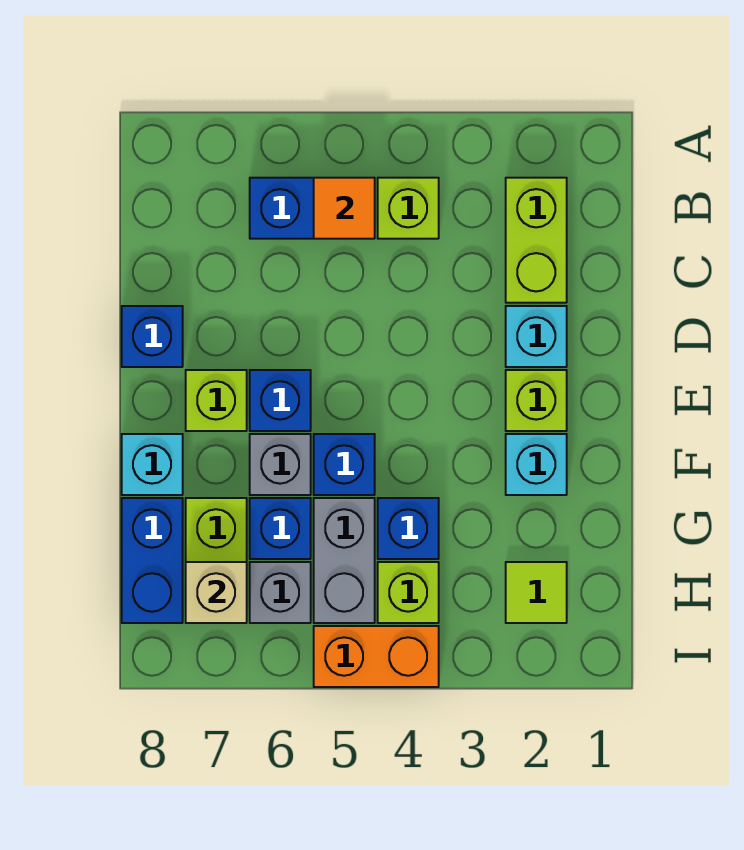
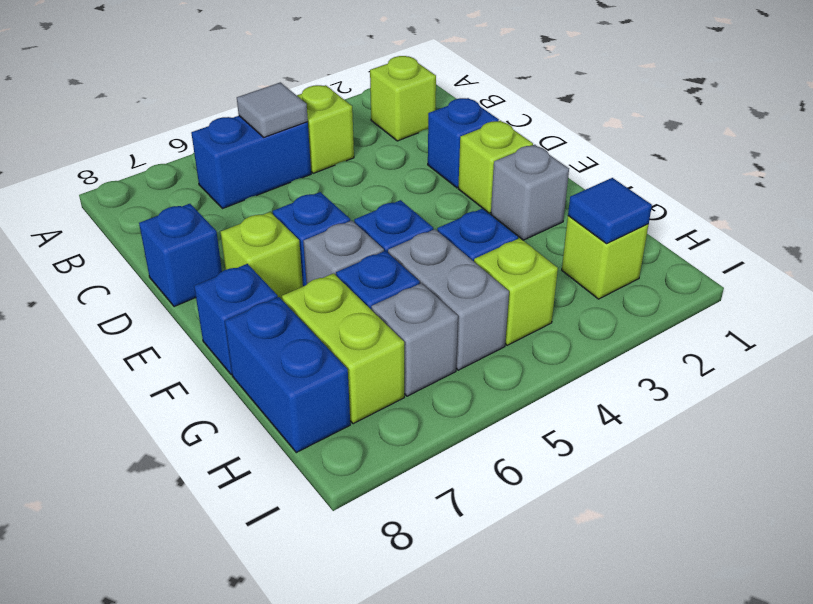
lime brick B2:C2 level 1 -> lime brick B2 level 1
orange tile B5 level 2 -> grey tile B5 level 2
cyan brick D2 level 1 -> blue brick D2 level 1
cyan brick F2 level 1 -> grey brick F2 level 1
cyan brick F8 level 1 -> blue brick F8 level 1
lime tile H2 level 1 -> lime brick H2 level 1
none -> blue tile H2 level 2
tan brick H7 level 2 -> none
orange brick I4:I5 level 1 -> none

